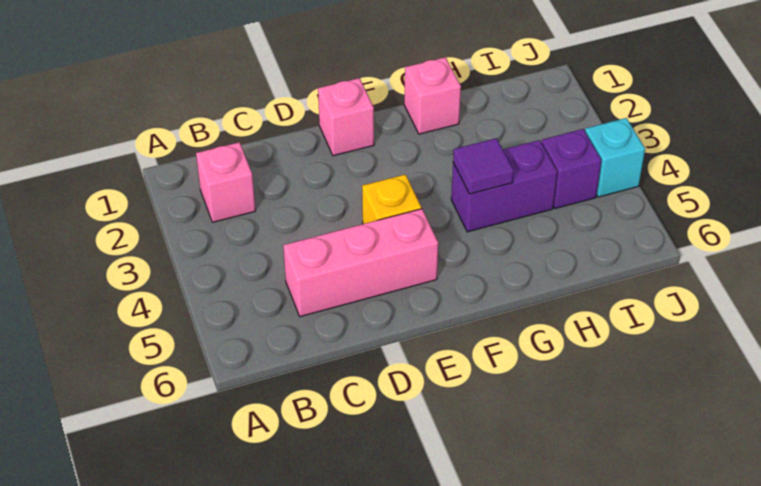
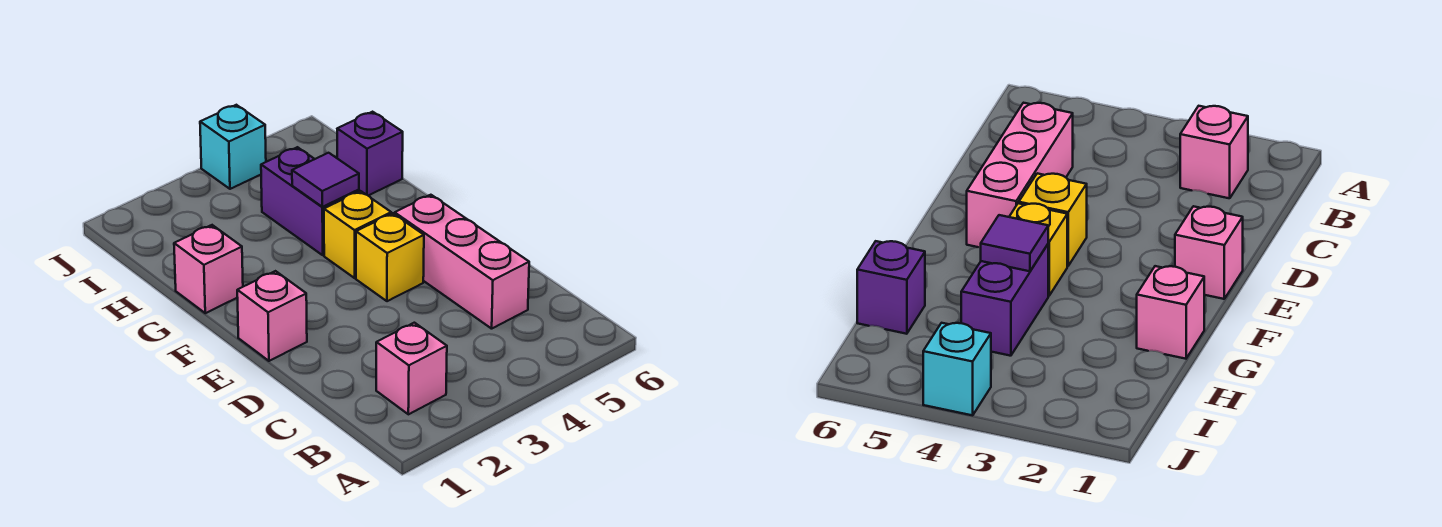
none -> yellow brick F4 level 1
purple brick I4 level 1 -> purple brick H6 level 1

